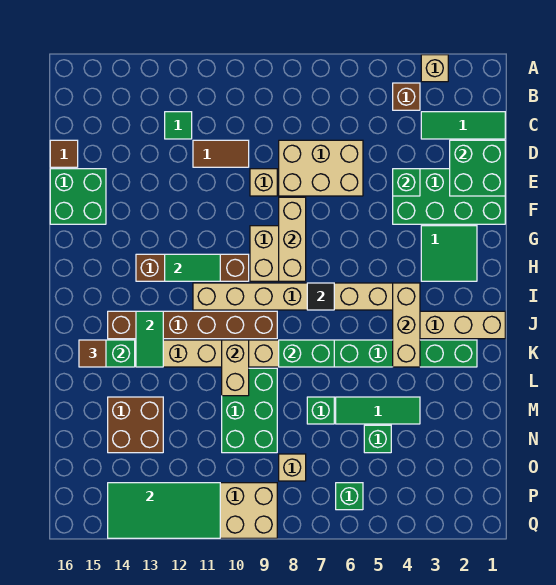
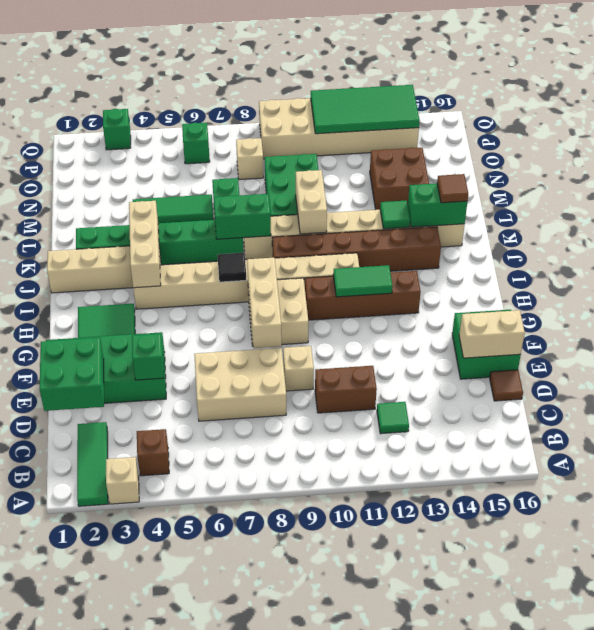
green tile C1:C3 level 1 -> green tile A2:C2 level 1
brown tile D10:D11 level 1 -> brown brick D10:D11 level 1
none -> tan brick E15:E16 level 2
green tile J13:K13 level 2 -> green tile K13 level 2
green brick N5 level 1 -> green brick Q3 level 1

